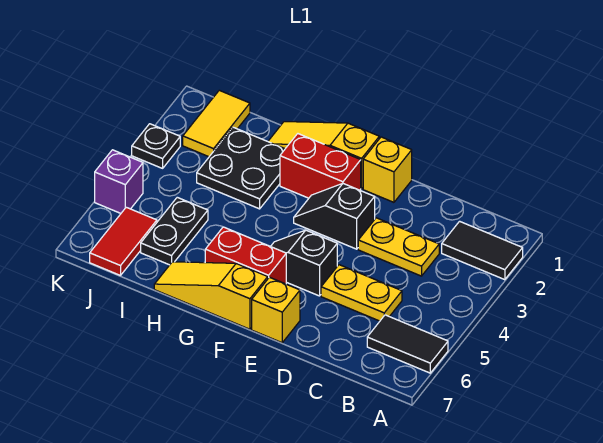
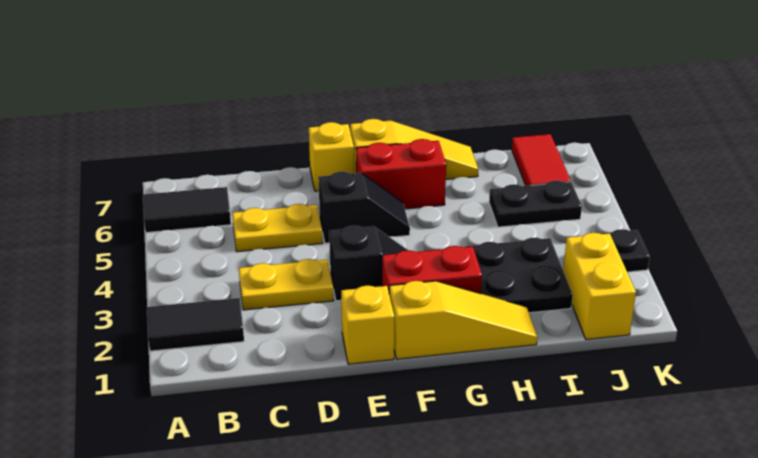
black plate I5:I6 level 1 -> black plate I5:J5 level 1
yellow tile J1:J2 level 1 -> yellow brick J1:J2 level 1
purple brick K5 level 1 -> none

